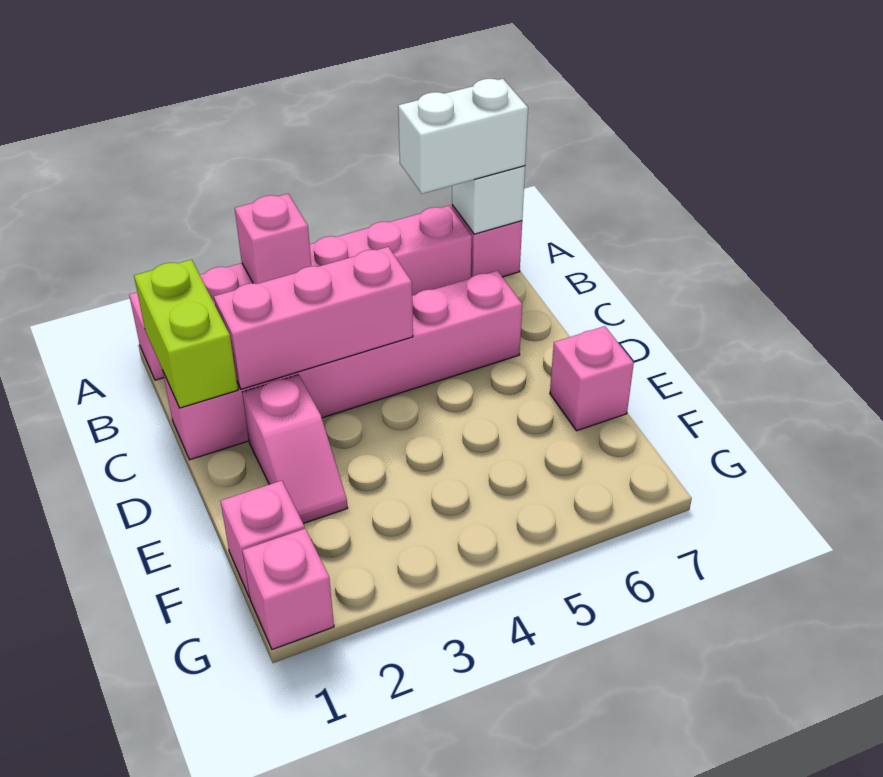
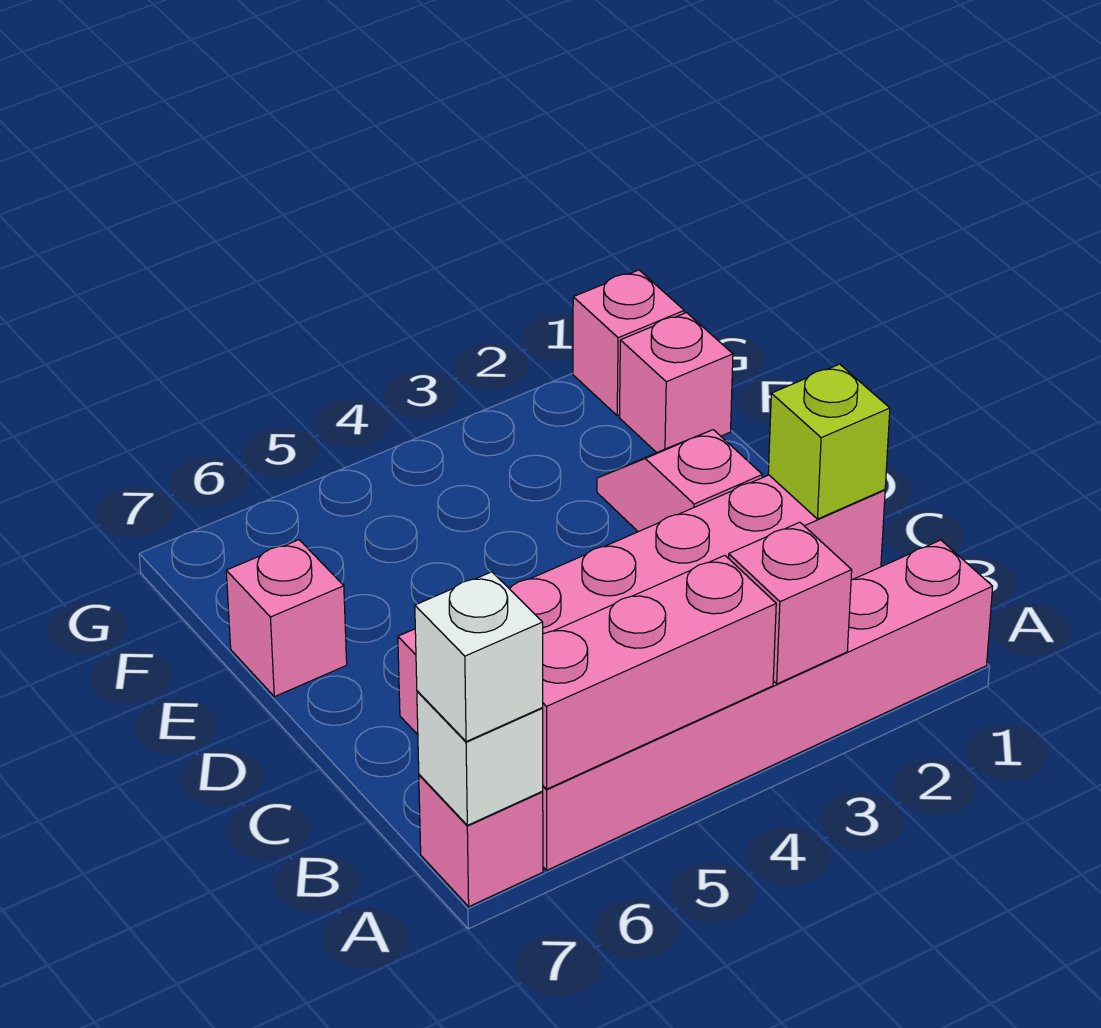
white brick A6:A7 level 3 -> white brick A7 level 3
lime brick B1:C1 level 2 -> lime brick C1 level 2
pink brick C2:C4 level 2 -> pink brick A4:A6 level 2

